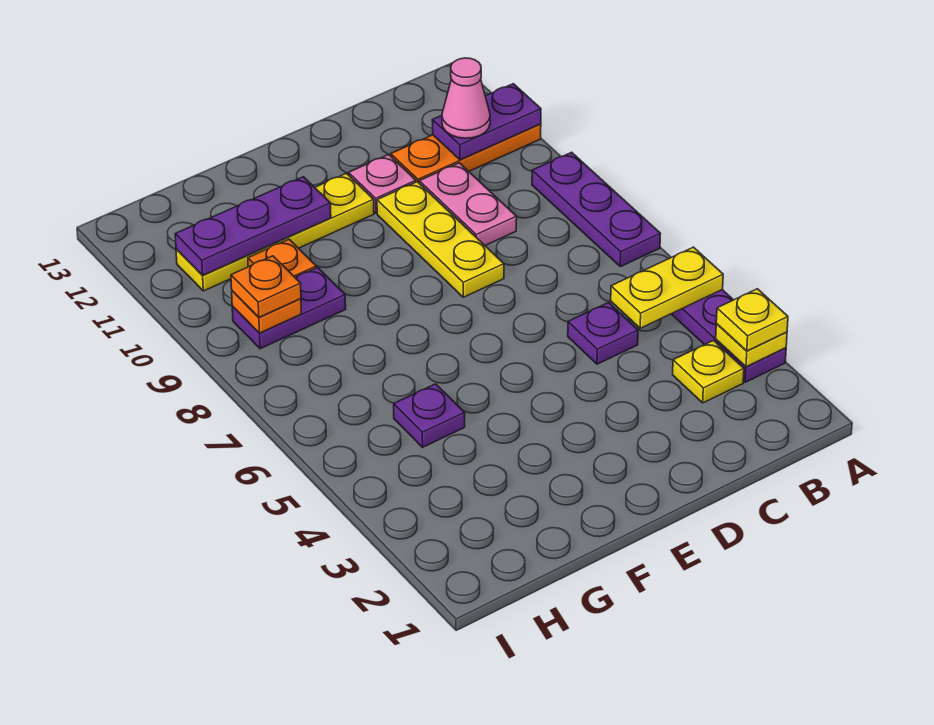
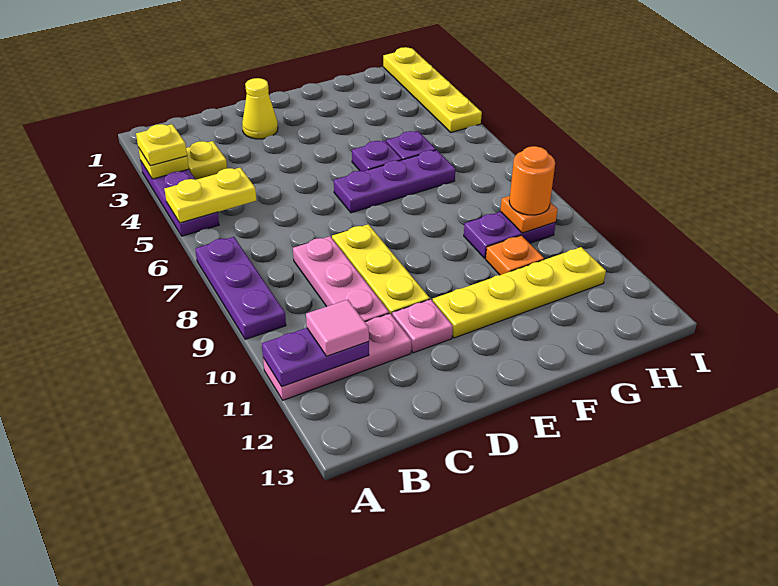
orange plate A11:C11 level 1 -> pink plate A11:C11 level 1
pink cone B11 level 3 -> pink tile B11 level 3
purple plate C5 level 1 -> purple plate F5 level 1
pink plate C9:C10 level 1 -> pink plate C8:C10 level 1
none -> yellow cone D2 level 1
purple plate F11:H11 level 2 -> purple plate E6:G6 level 1
orange plate H9 level 3 -> orange round brick H9 level 3
none -> yellow plate I1:I4 level 1

